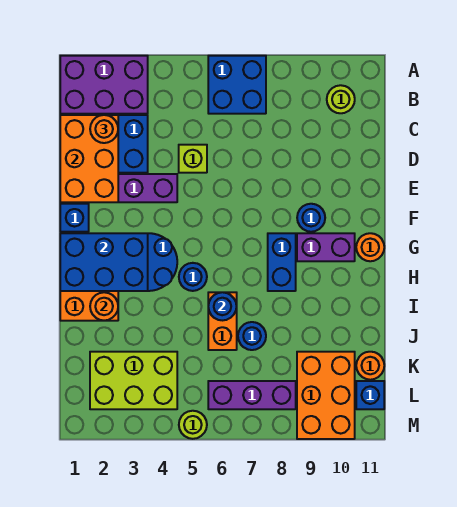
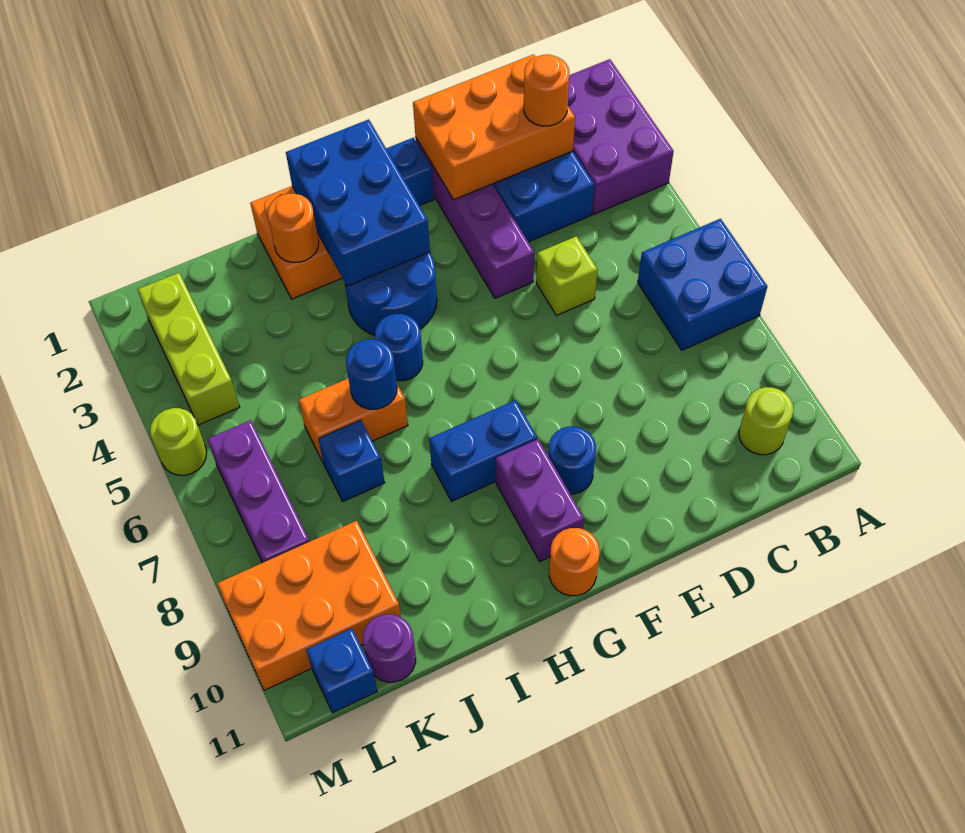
blue round brick J7 level 1 -> blue brick J7 level 1
lime brick K2:L4 level 1 -> lime brick L2:L4 level 1
orange round brick K11 level 1 -> purple round brick K11 level 1

